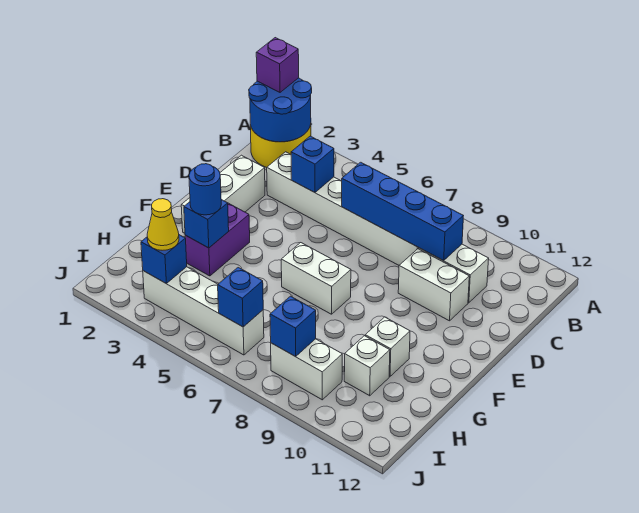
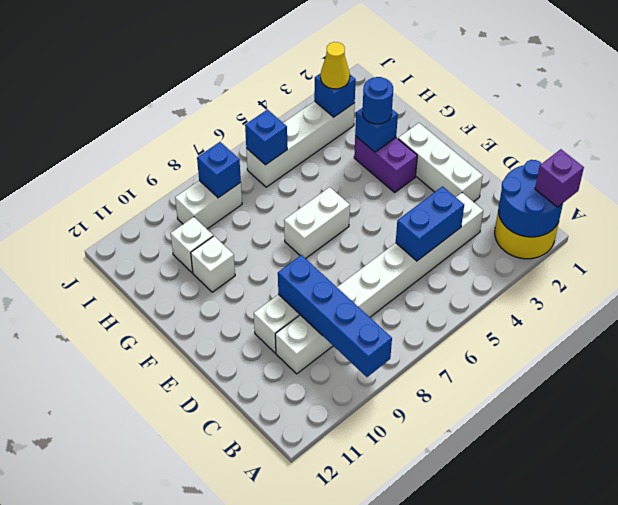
blue brick C4 level 2 -> blue brick C4:C5 level 2
blue brick C6:C9 level 2 -> blue brick A9:D9 level 2

